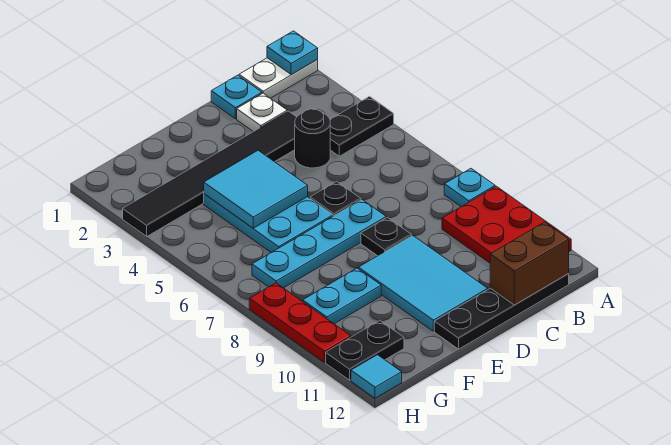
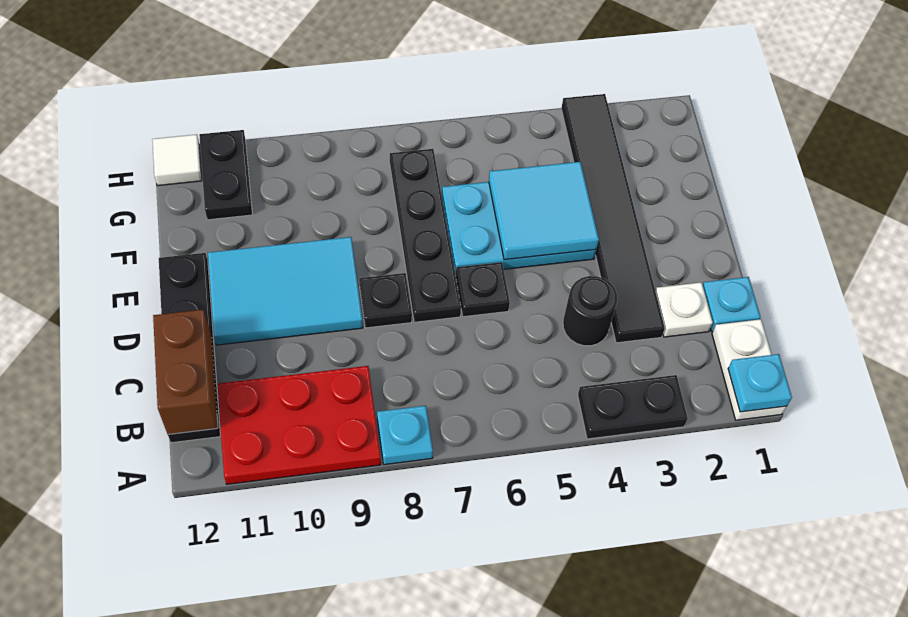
black plate A4:B4 level 1 -> black plate A3:A4 level 1
cyan plate D7:G7 level 1 -> black plate D7:G7 level 1
cyan plate F9:G9 level 1 -> none
red plate H8:H10 level 1 -> none
cyan tile H12 level 1 -> white tile H12 level 1

